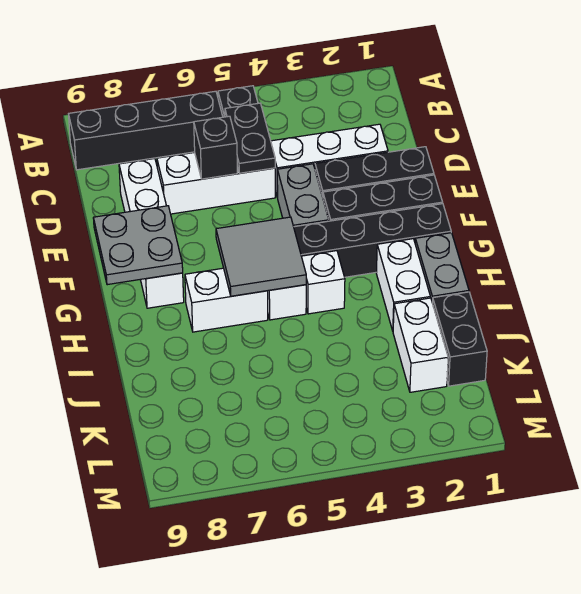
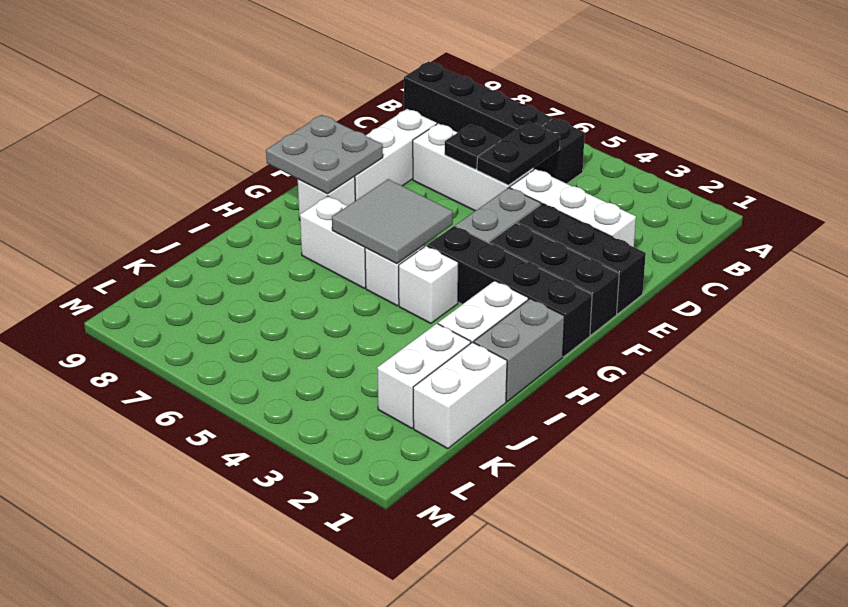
black brick D6 level 2 -> black plate D6 level 2
black brick J1:K1 level 1 -> white brick J1:K1 level 1

